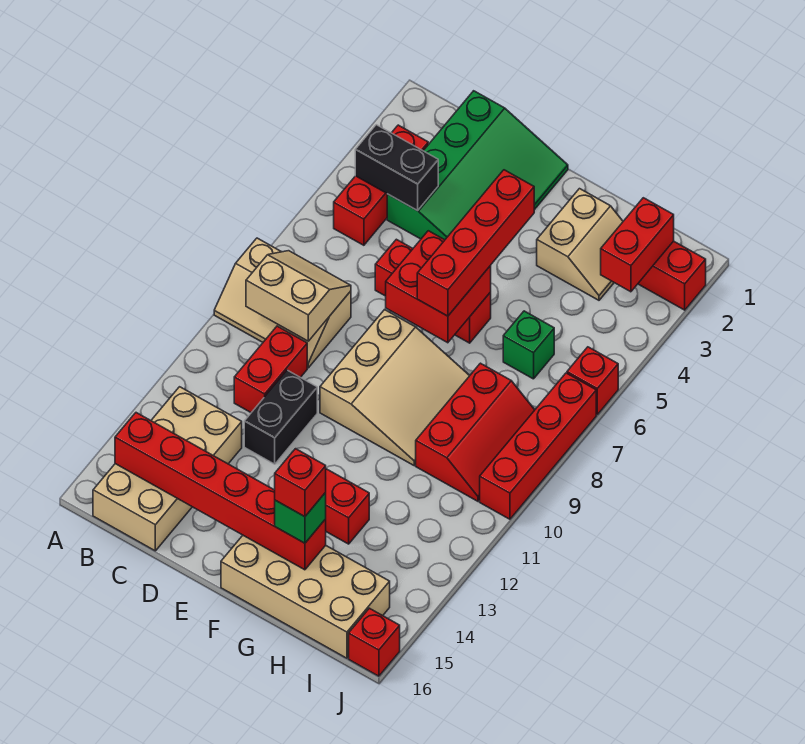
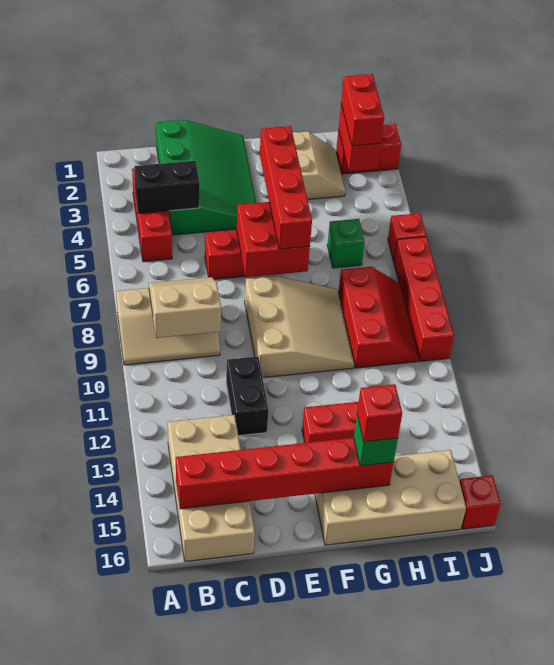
red brick C10:C11 level 1 -> red brick I2:I3 level 3

